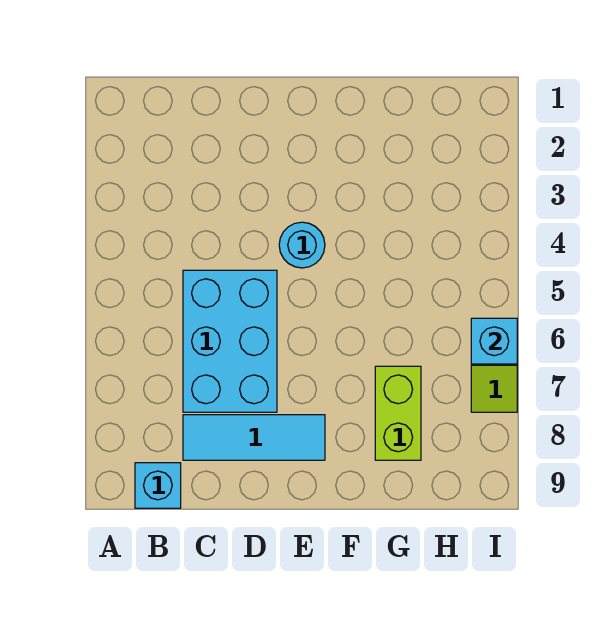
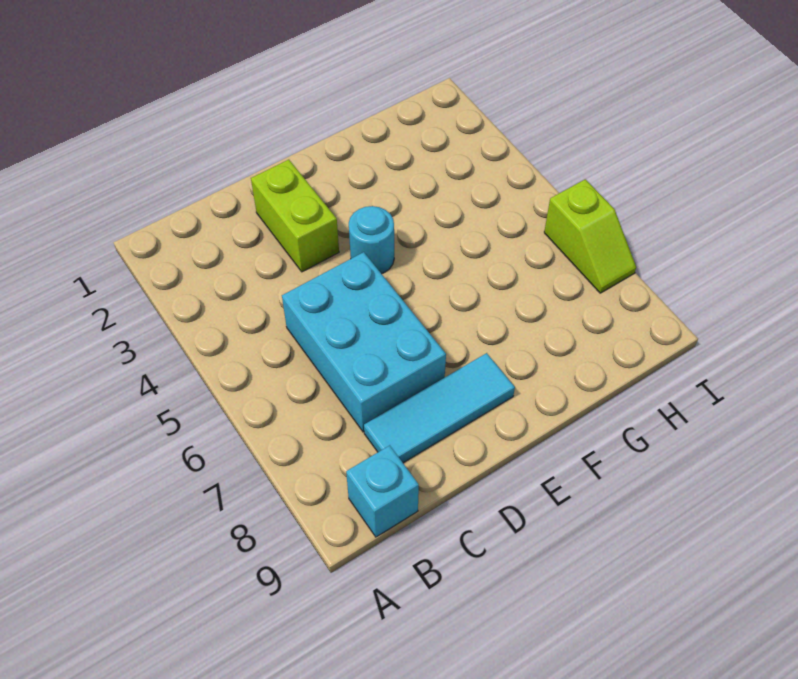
lime brick G7:G8 level 1 -> lime brick D2:D3 level 1
cyan brick I6 level 2 -> none

